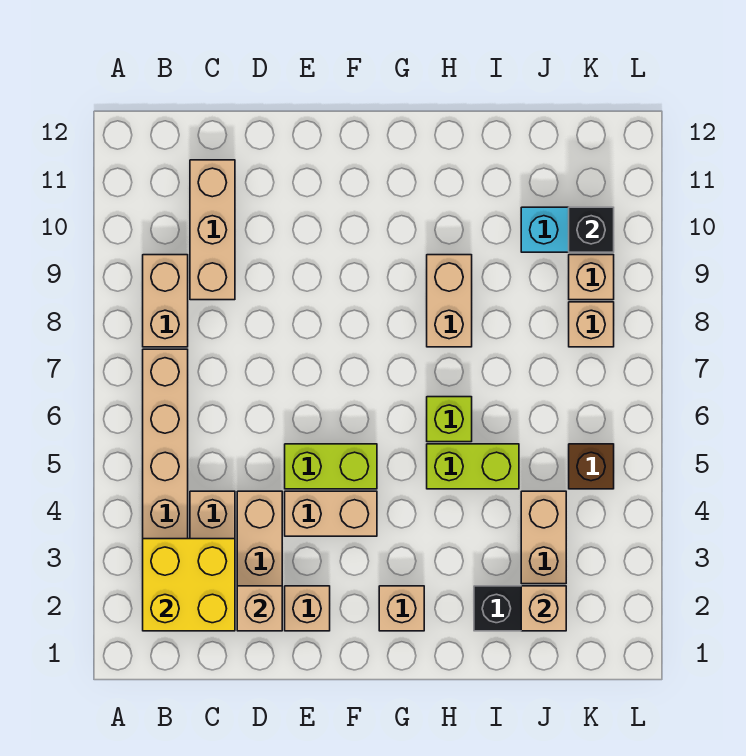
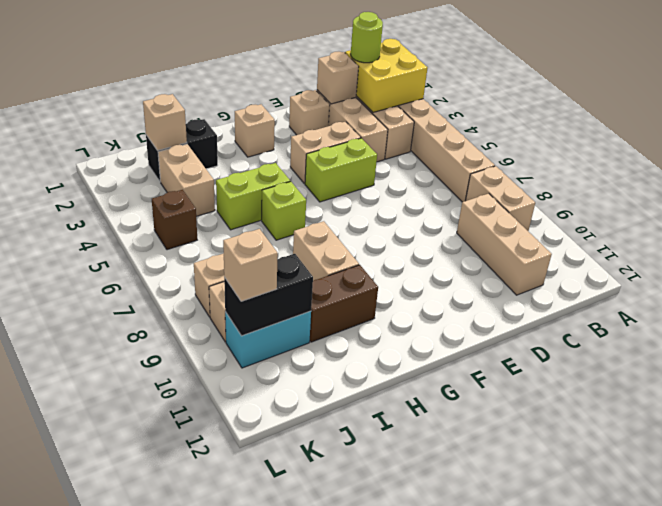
none -> lime round brick C2 level 3
none -> brown brick H10:I10 level 1
black brick K10 level 2 -> black brick J10:K10 level 2
none -> tan brick K10 level 3

